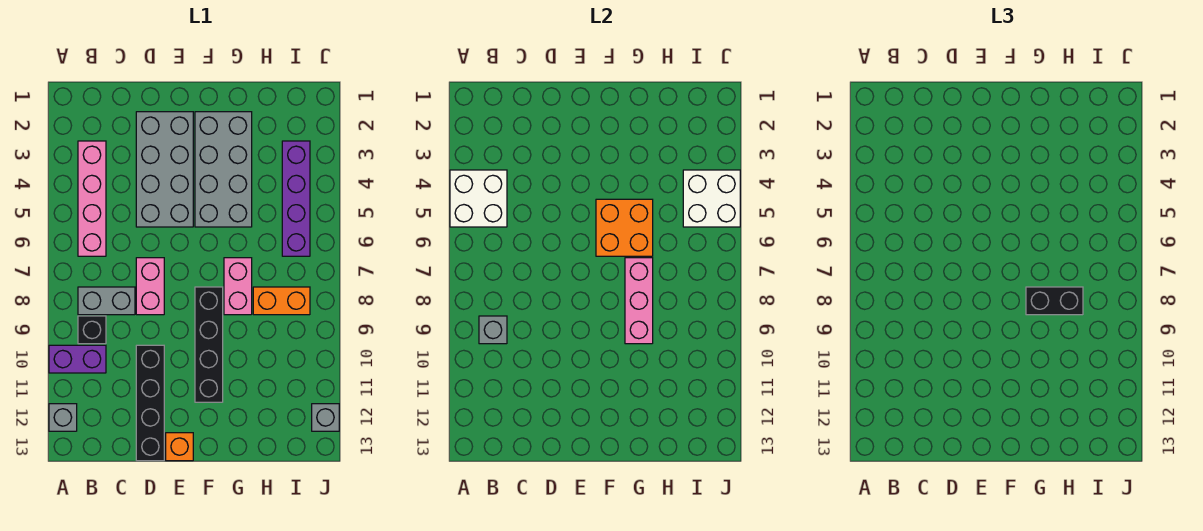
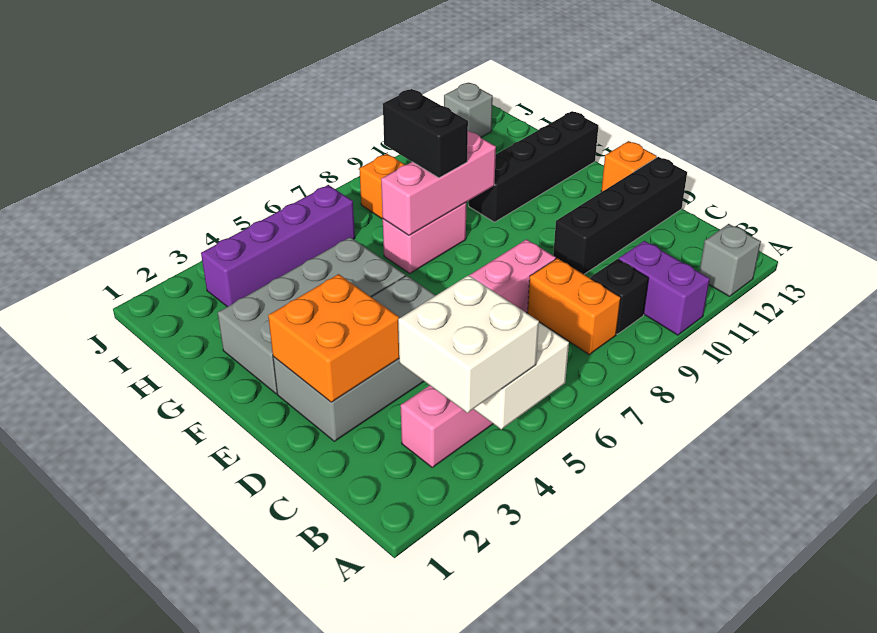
grey brick B8:C8 level 1 -> orange brick B8:C8 level 1
grey brick B9 level 2 -> none
orange brick F5:G6 level 2 -> orange brick D2:E3 level 2
black brick F8:F11 level 1 -> black brick G10:G13 level 1
white brick I4:J5 level 2 -> white brick A3:B4 level 3

